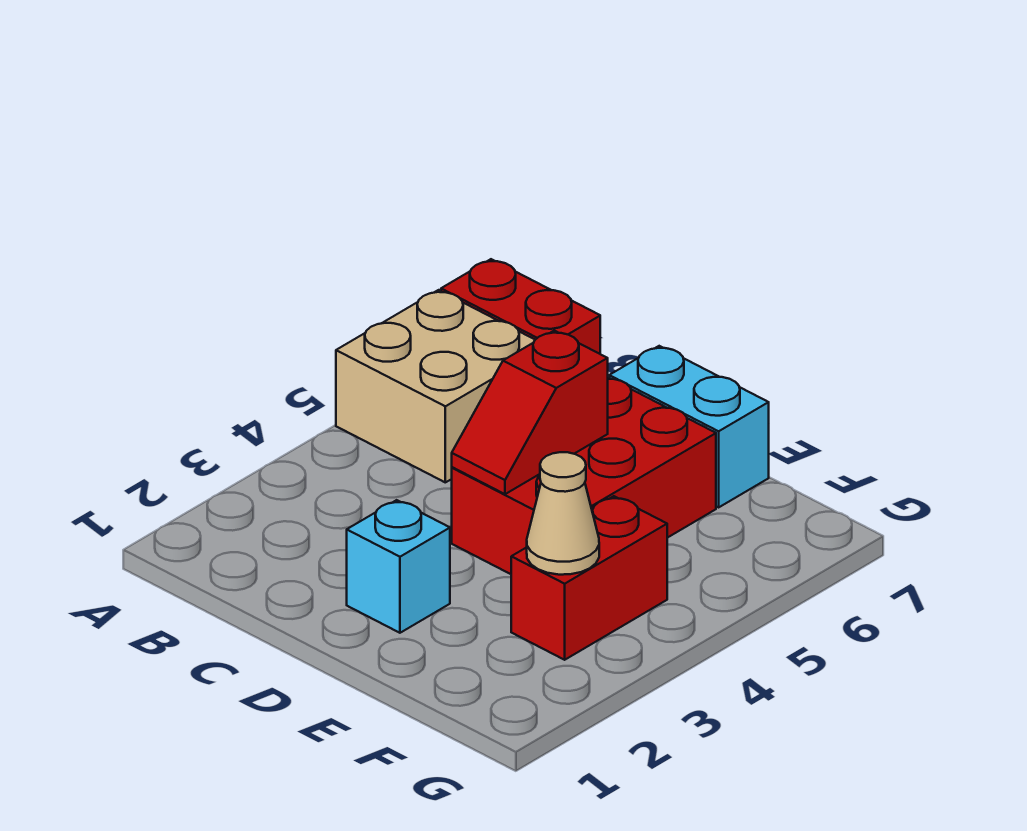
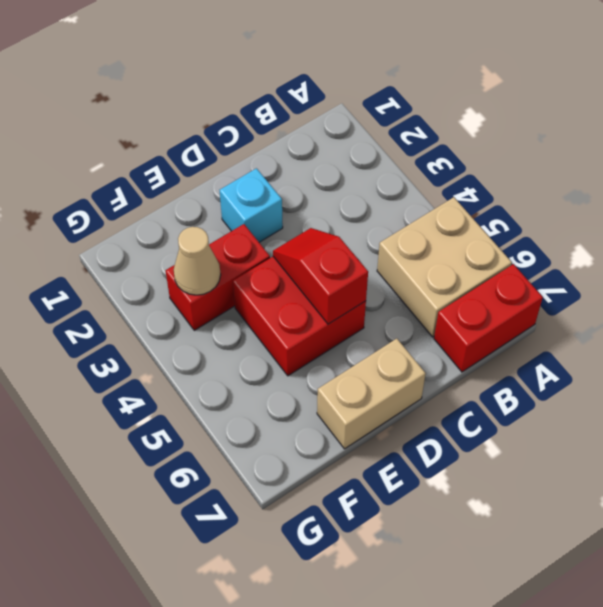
red brick D4:E6 level 1 -> red brick D4:E5 level 1
cyan brick D7:E7 level 1 -> tan brick D7:E7 level 1
red brick F3:F4 level 1 -> red brick E3:F3 level 1

